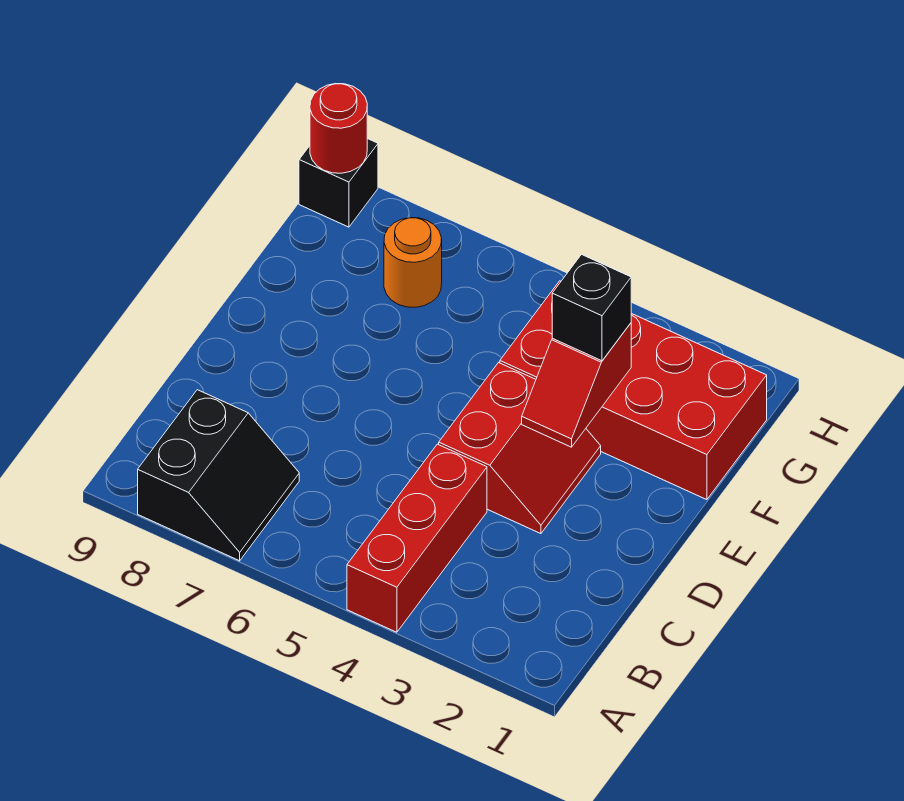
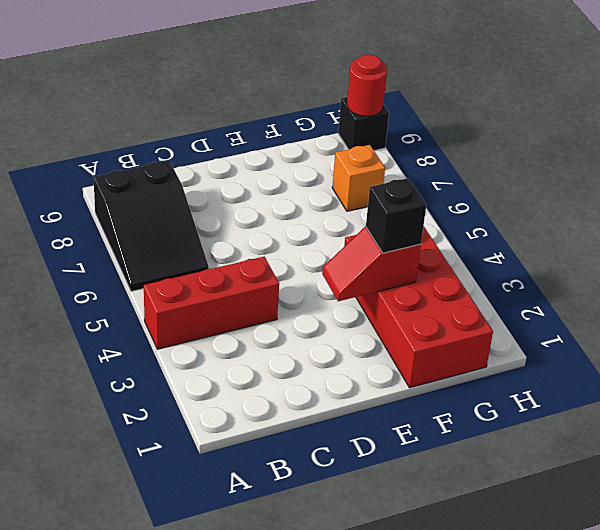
black slope A7:B8 level 1 top 8 -> black slope A6:B8 level 1 top 8
red slope D3:E4 level 1 top 4 -> none
orange round brick G7 level 1 -> orange brick G7 level 1

